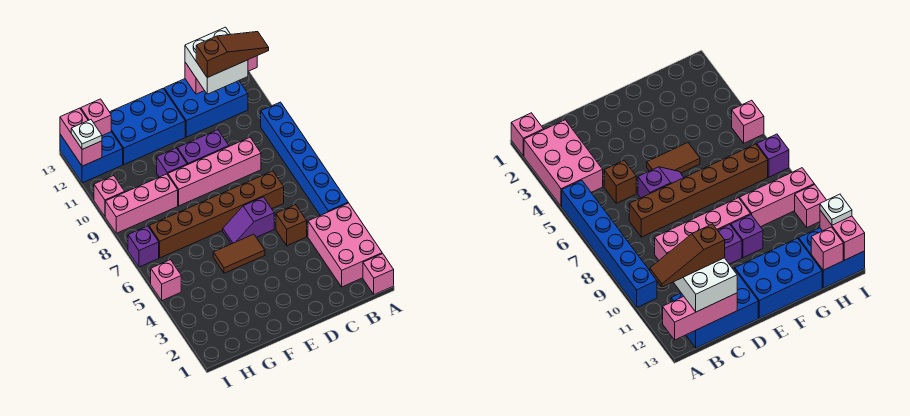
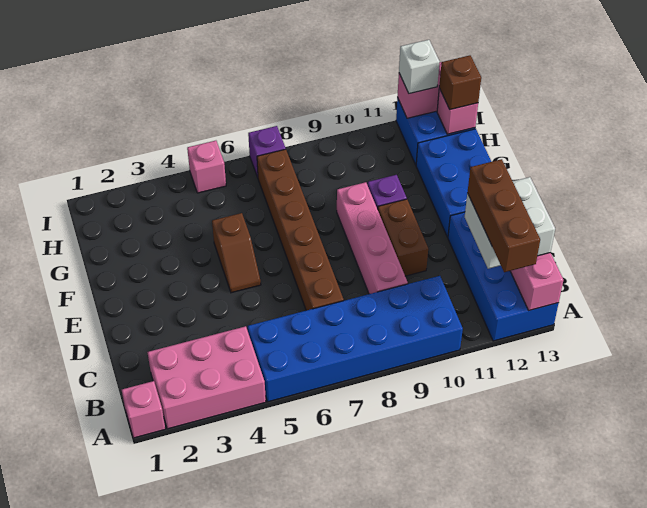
blue brick A5:A10 level 1 -> blue brick A5:B10 level 1
brown slope A12:C12 level 4 top C -> brown brick A12:C12 level 4
blue brick B12:D13 level 1 -> blue brick A12:D13 level 1
brown brick C5 level 1 -> brown brick H13 level 3
purple slope D6:E6 level 1 top D -> none
purple brick D10:E10 level 1 -> brown brick D10:E10 level 1
brown tile E5:F5 level 1 -> brown slope E5:F5 level 1 top F
pink brick G9:I9 level 1 -> none
pink brick I10 level 1 -> none
white plate I12 level 3 -> white brick I12 level 3

